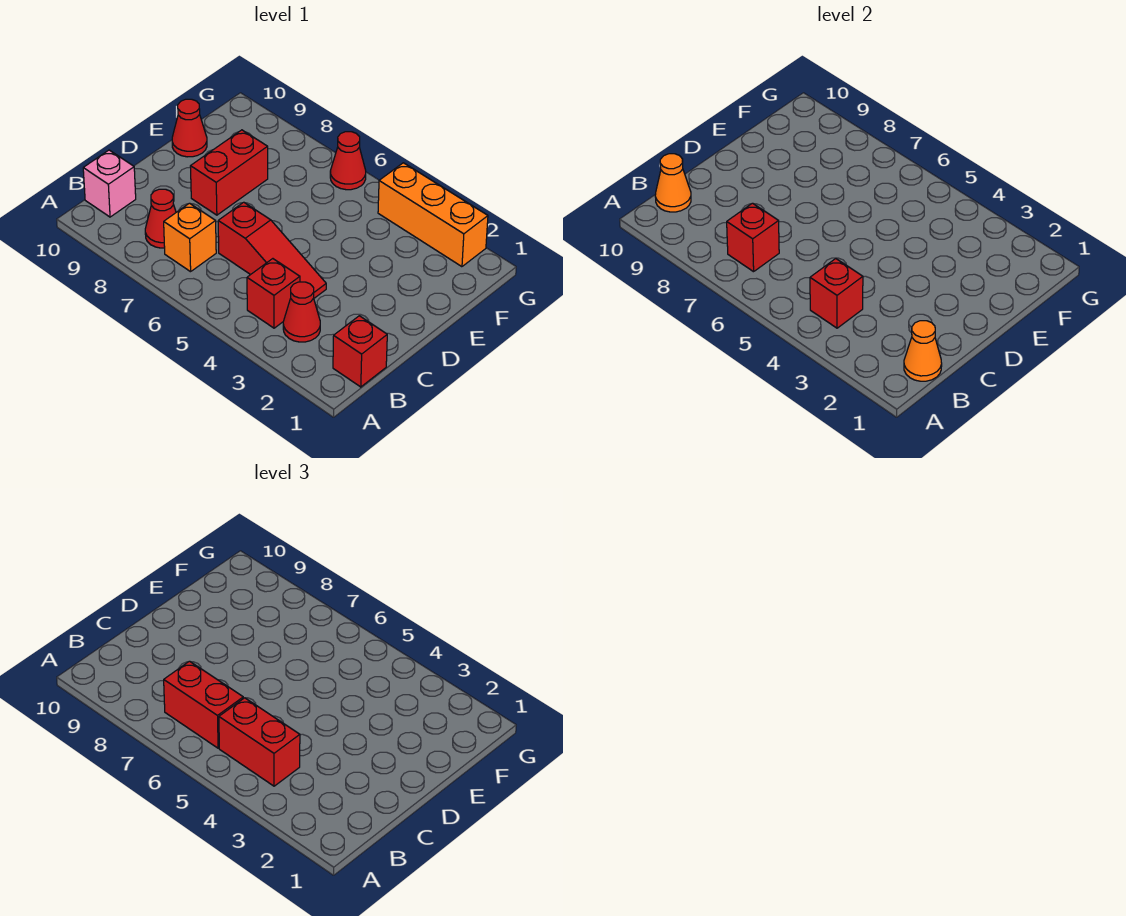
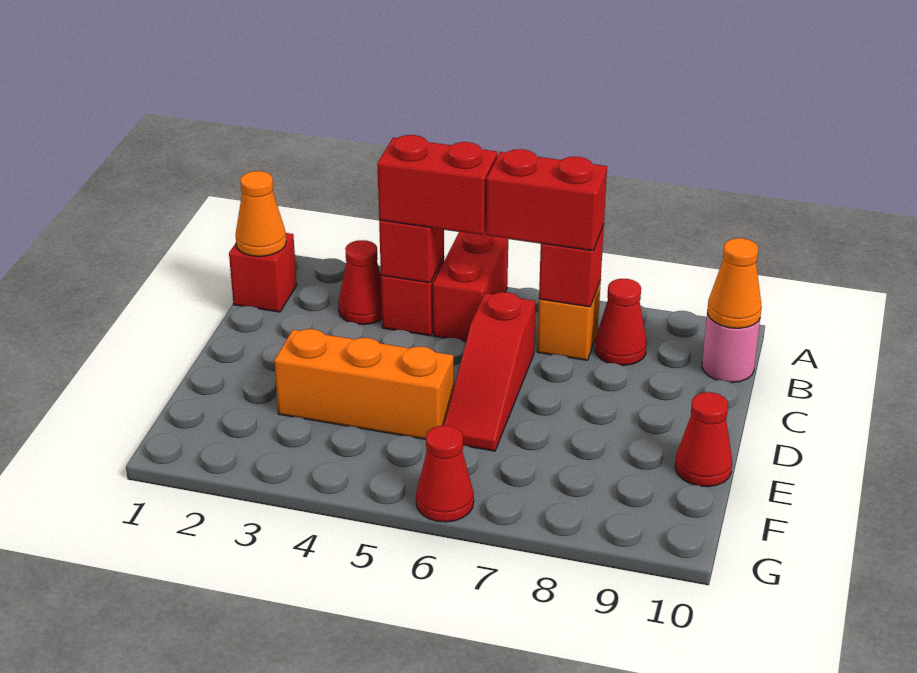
pink brick B10 level 1 -> pink round brick B10 level 1
red slope C4:C6 level 1 top 6 -> red slope C6:E6 level 1 top C
red brick D8:E8 level 1 -> red brick A5:B5 level 1
orange brick G2:G4 level 1 -> orange brick E3:E5 level 1

